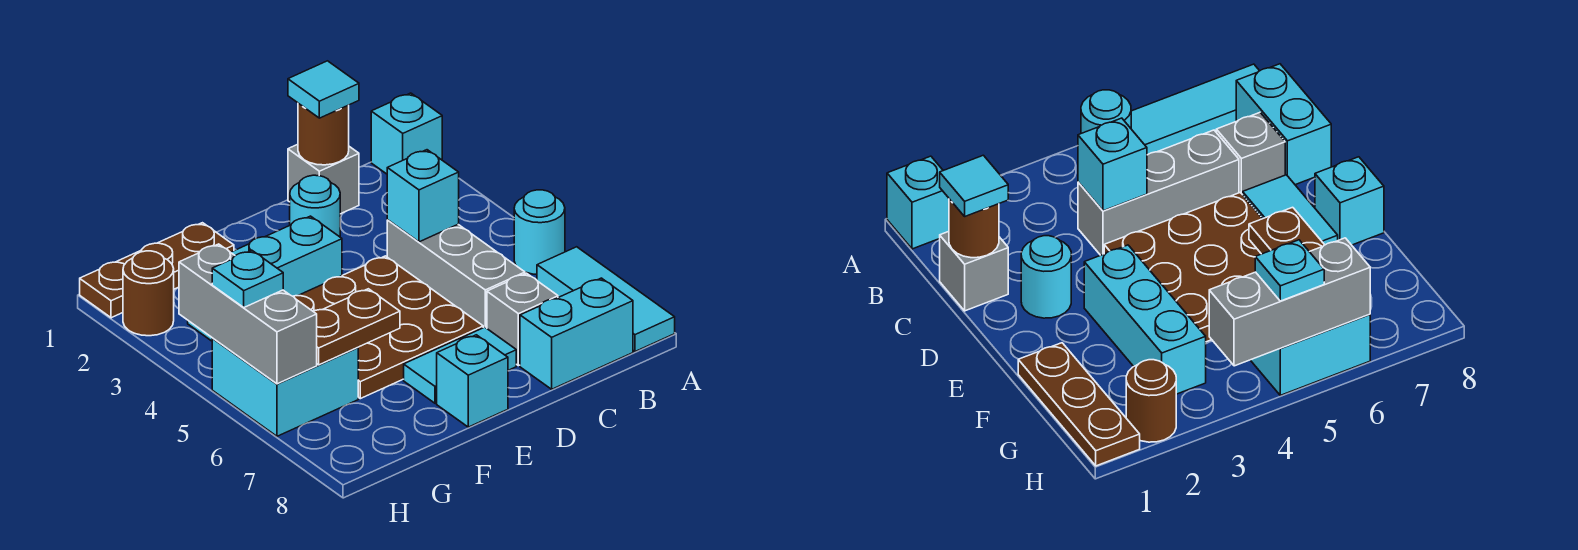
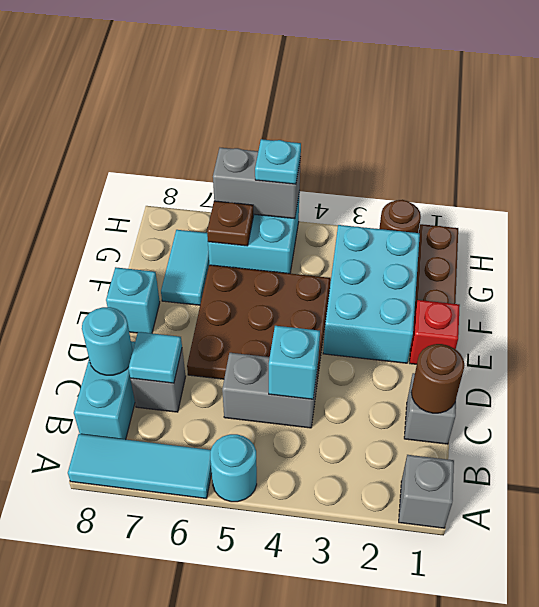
cyan brick A1 level 1 -> grey brick A1 level 1
cyan tile C1 level 3 -> cyan tile C7 level 2
grey brick C4:C6 level 1 -> grey brick C4:C5 level 1
cyan round brick D2 level 1 -> cyan round brick C8 level 2
cyan tile D7:E7 level 1 -> cyan tile F7:G7 level 1
none -> red brick E1 level 1
cyan brick E3:G3 level 1 -> cyan brick E2:G3 level 1
brown plate F6:G6 level 2 -> brown plate G6 level 2
grey brick H4:H6 level 2 -> grey brick H5:H6 level 2

